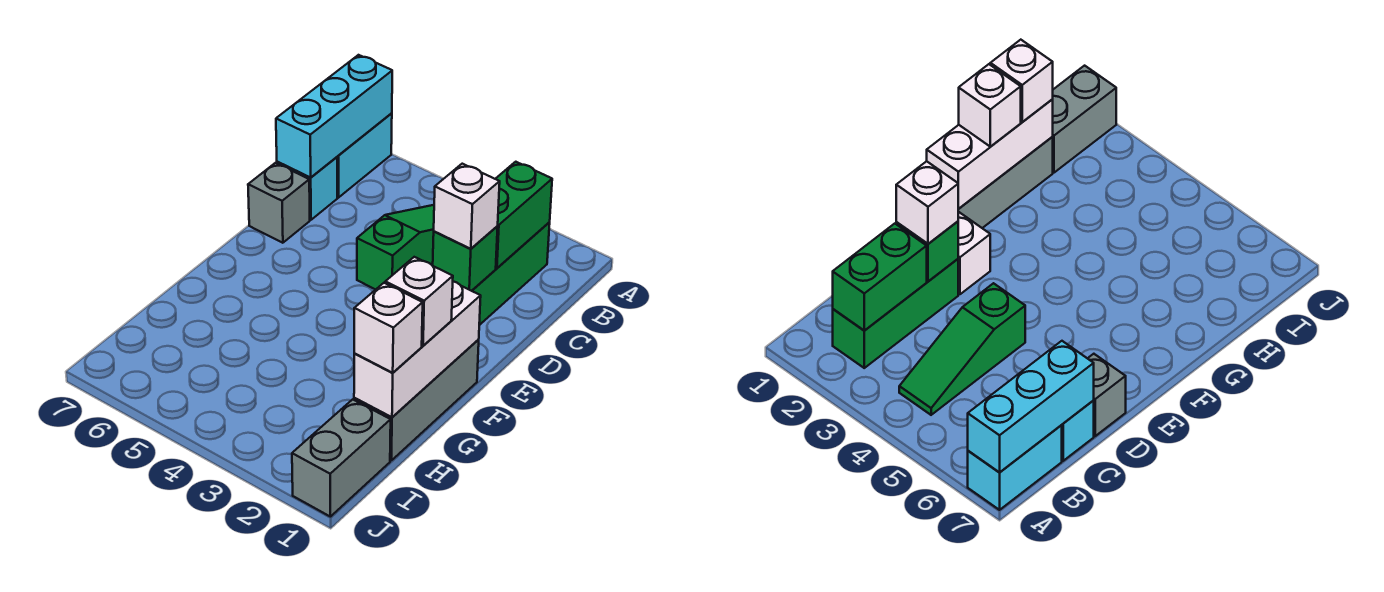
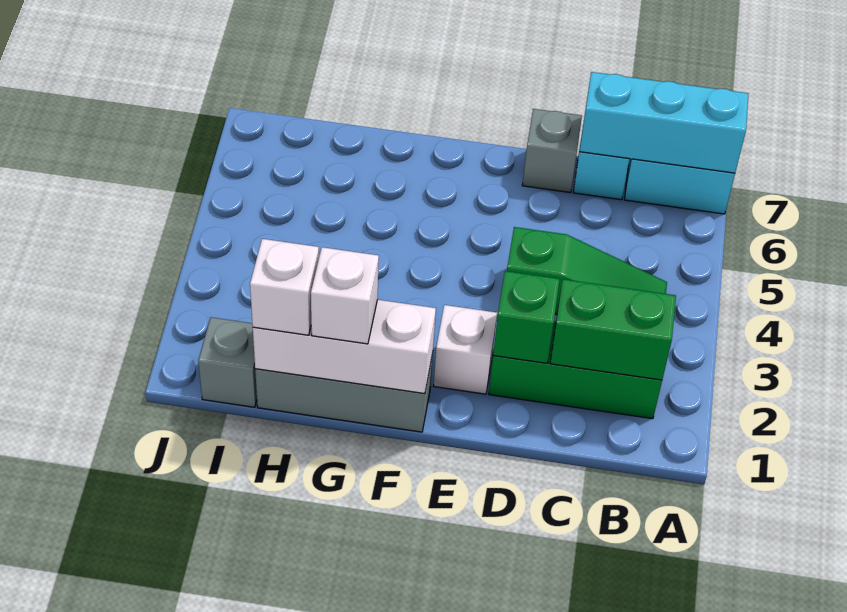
white brick D2 level 3 -> none
grey brick I1:J1 level 1 -> grey brick I1 level 1

